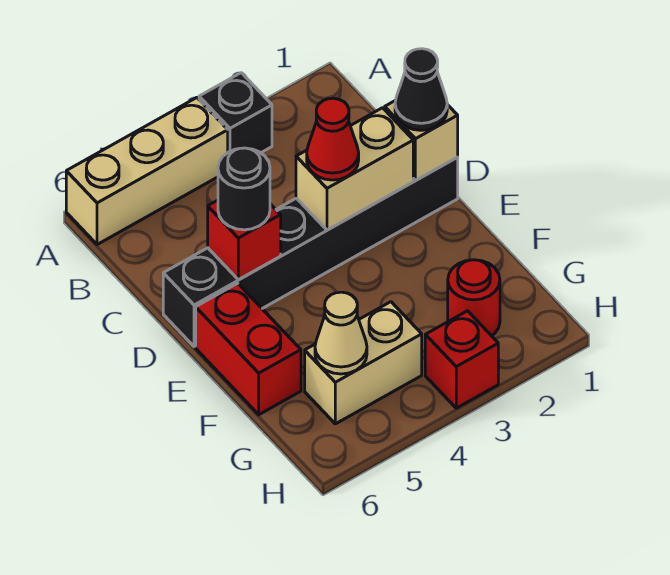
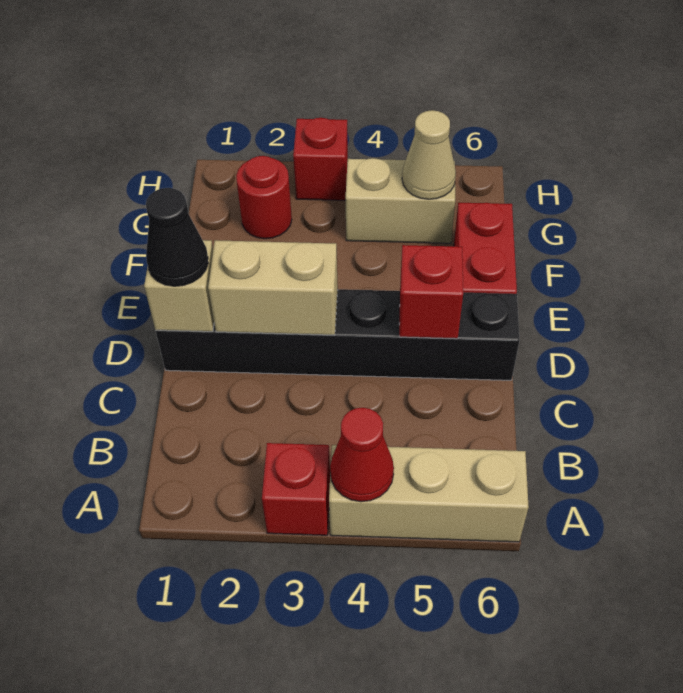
black brick A3 level 1 -> red brick A3 level 1
red cone D3 level 3 -> red cone A4 level 2
black round brick D5 level 3 -> none

